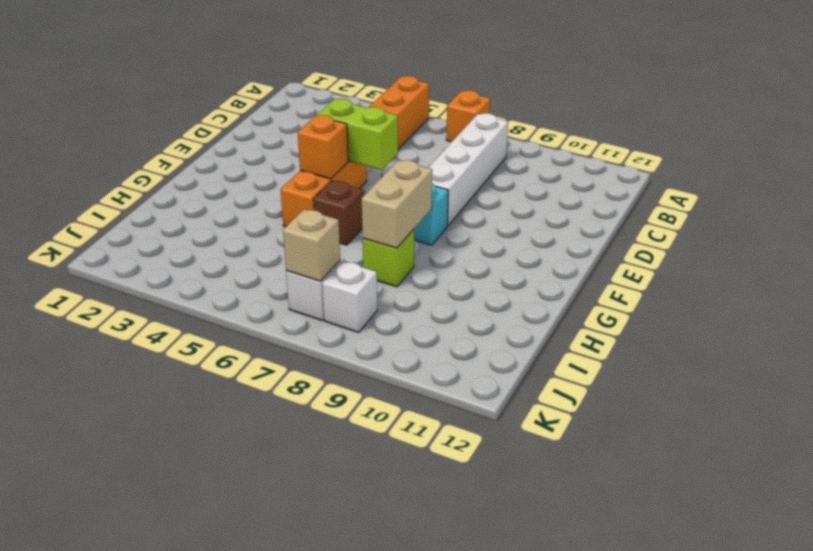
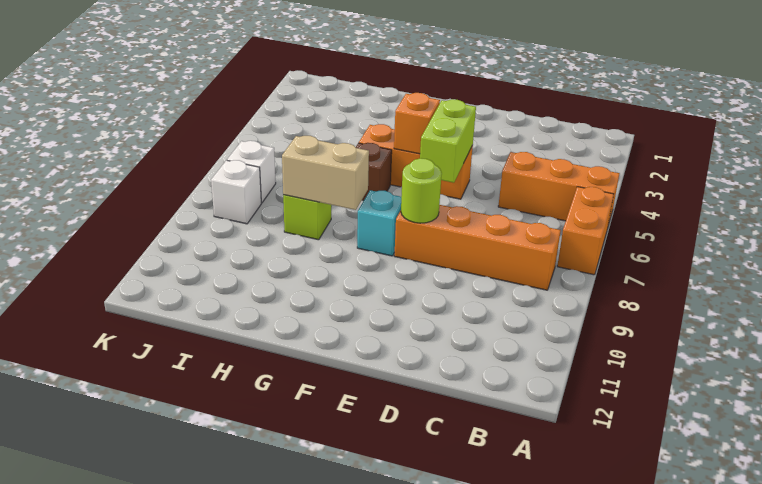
orange brick A7 level 1 -> orange brick A6:A7 level 1
white brick B8:E8 level 1 -> orange brick B8:E8 level 1
none -> lime round brick E8 level 2
tan brick J7 level 2 -> none

